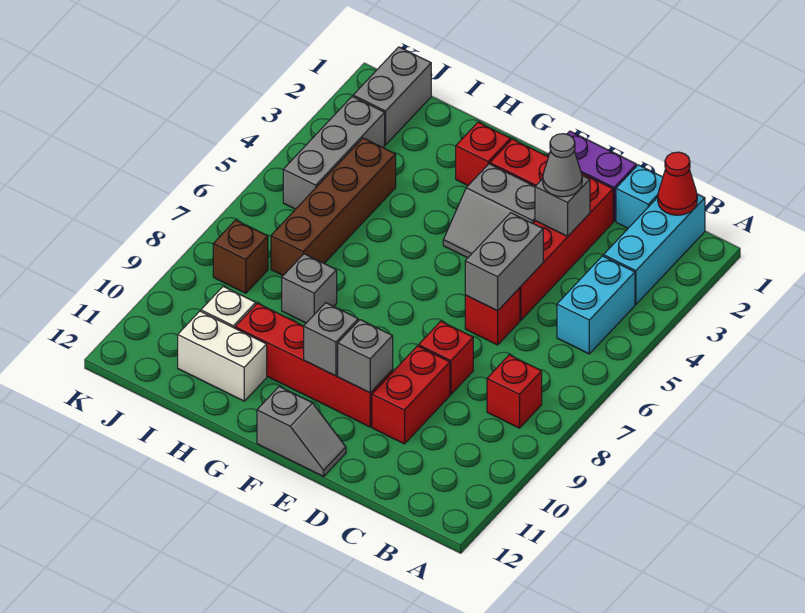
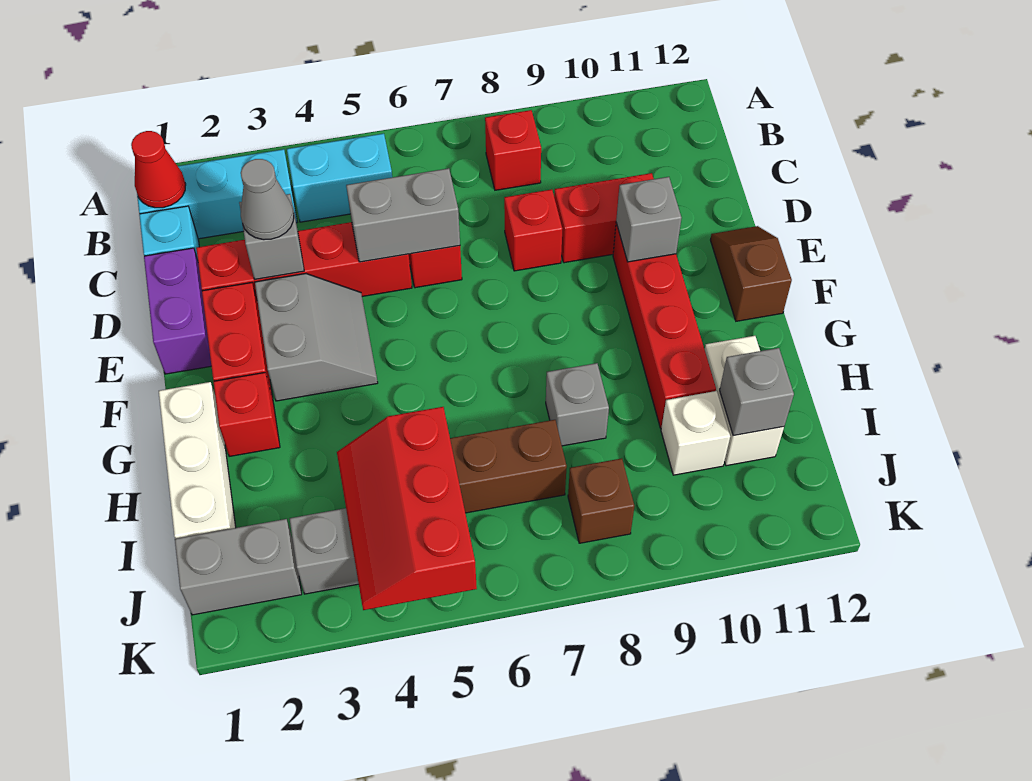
grey slope E12:F12 level 1 top F -> brown slope E12:F12 level 1 top F
grey brick F10 level 2 -> grey brick I11 level 2
none -> white brick G1:I1 level 1
none -> red slope I4:K5 level 2 top 5

